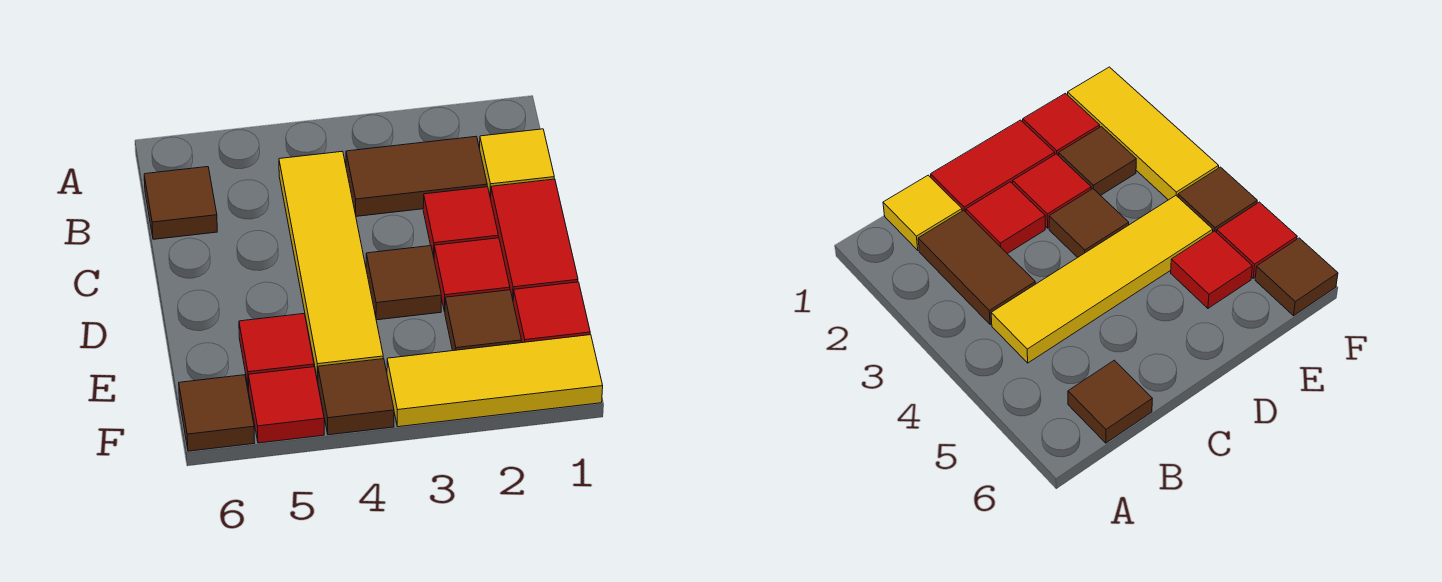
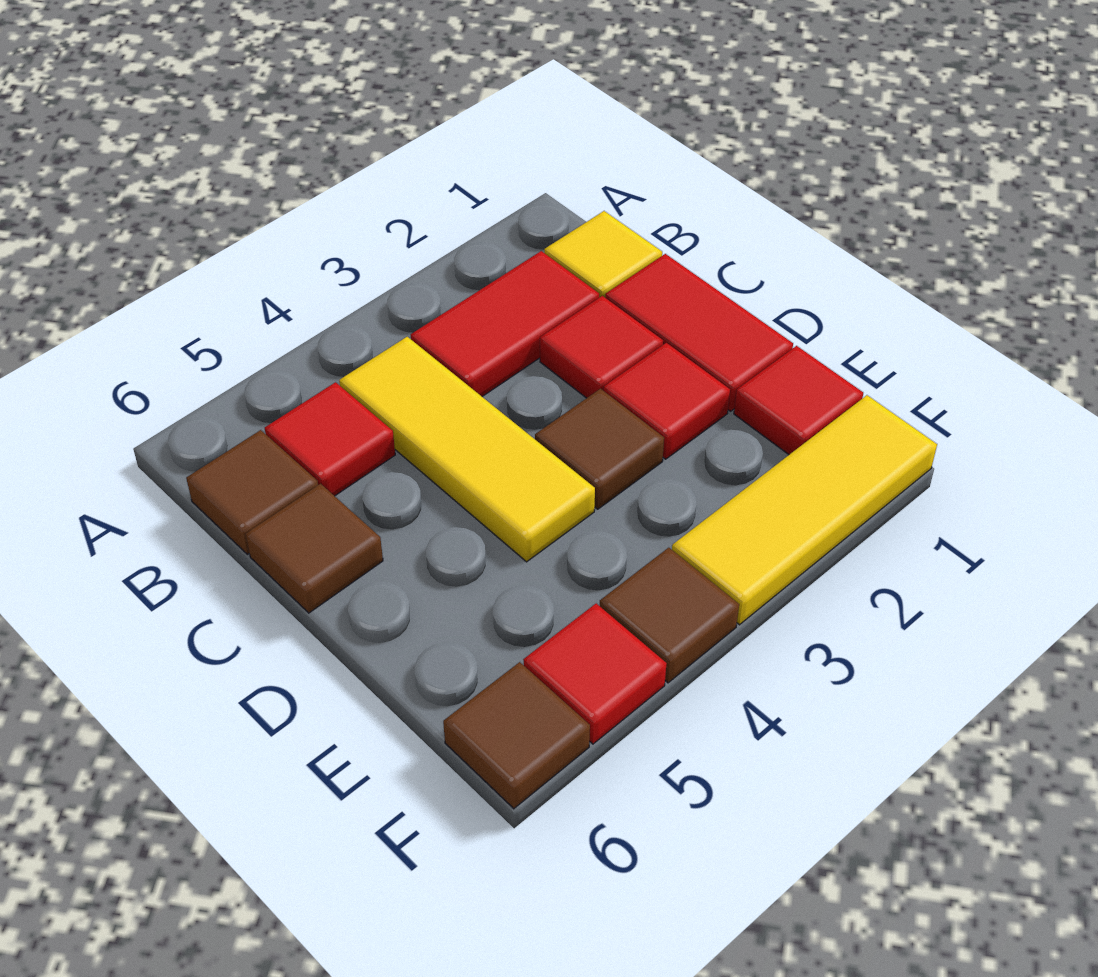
brown tile B2:B3 level 1 -> red tile B2:B3 level 1
yellow tile B4:E4 level 1 -> yellow tile B4:D4 level 1
brown tile E2 level 1 -> brown tile C6 level 1
red tile E5 level 1 -> red tile B5 level 1

